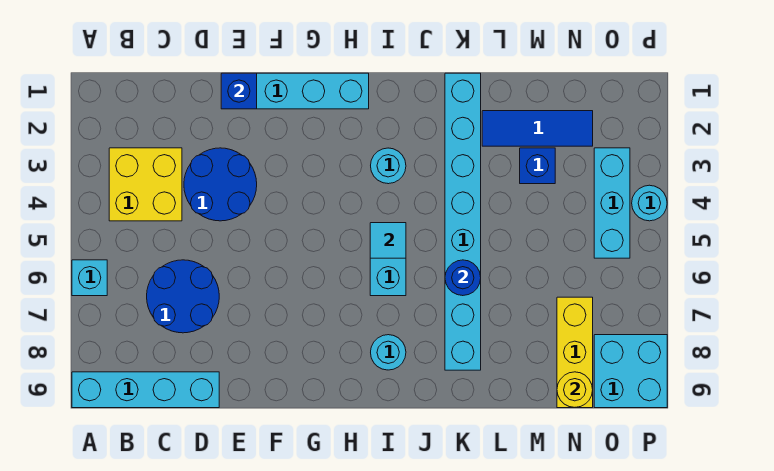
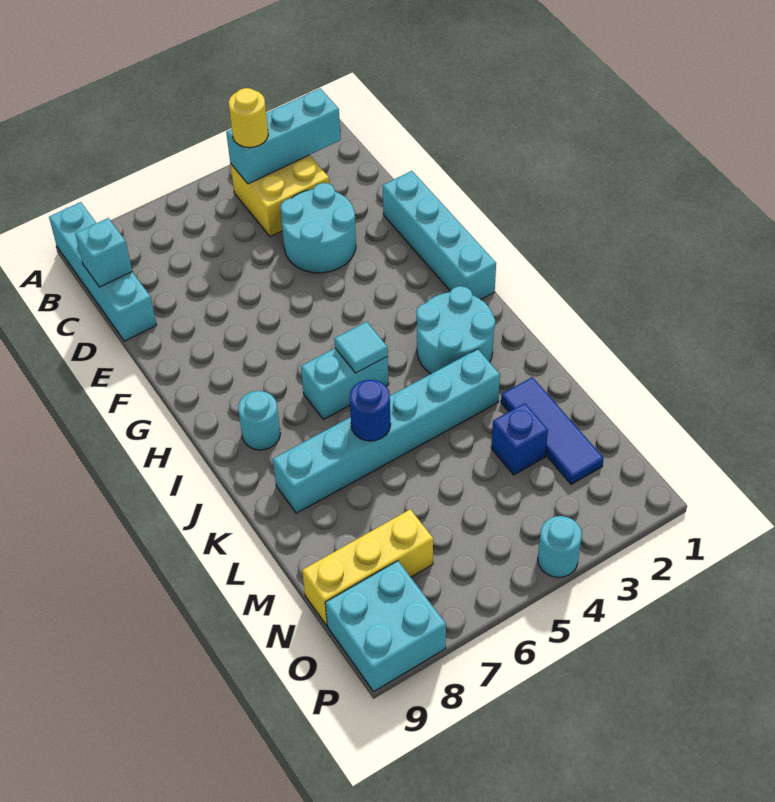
cyan brick A6 level 1 -> cyan brick C9 level 2
blue round brick C6:D7 level 1 -> none
blue round brick D3:E4 level 1 -> cyan round brick D3:E4 level 1
blue brick E1 level 2 -> none
cyan round brick I3 level 1 -> cyan round brick I2:J3 level 1
cyan brick K1:K8 level 1 -> cyan brick K3:K8 level 1
yellow round brick N9 level 2 -> yellow round brick B4 level 3
cyan brick O3:O5 level 1 -> cyan brick B2:B4 level 2

